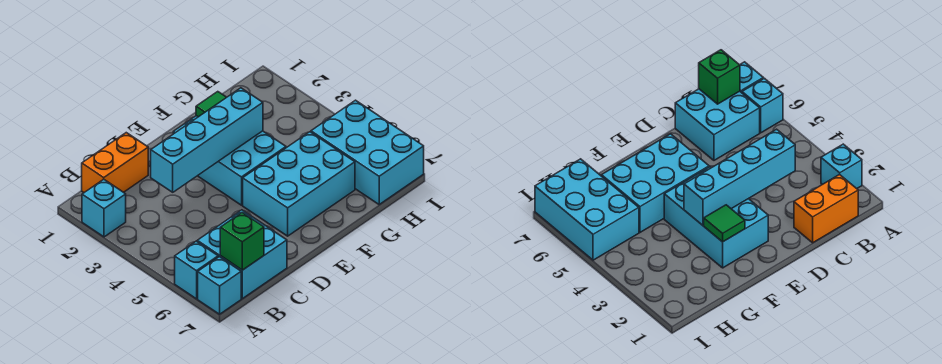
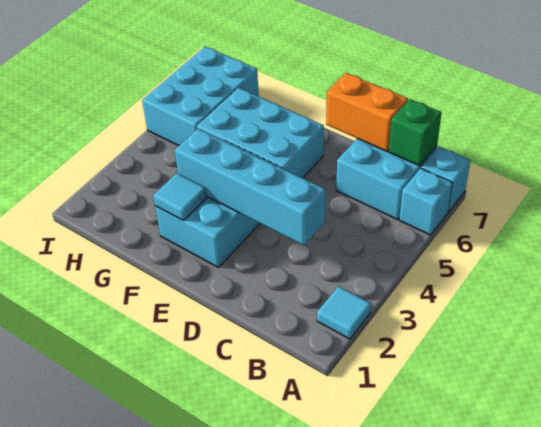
cyan brick A2 level 1 -> cyan tile A2 level 1
orange brick B1:C1 level 1 -> orange brick C7:D7 level 2
green tile F2 level 2 -> cyan tile F2 level 2

